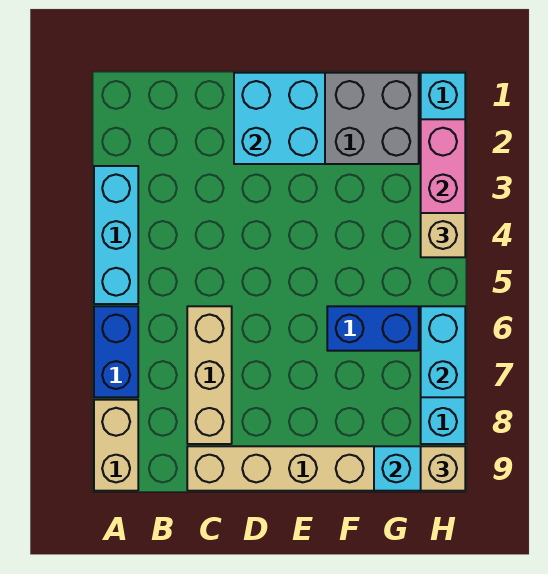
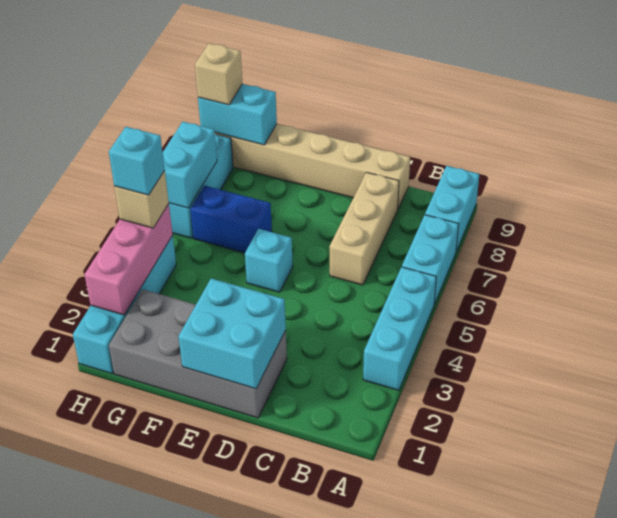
blue brick A6:A7 level 1 -> cyan brick A6:A7 level 1
tan brick A8:A9 level 1 -> cyan brick A8:A9 level 1
none -> cyan brick E5 level 1
none -> cyan brick H4 level 4

